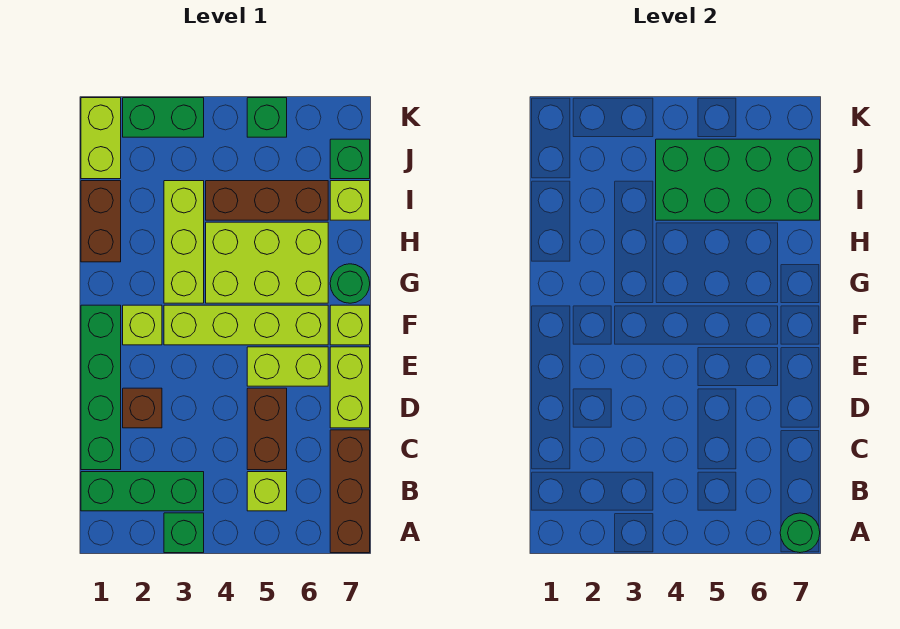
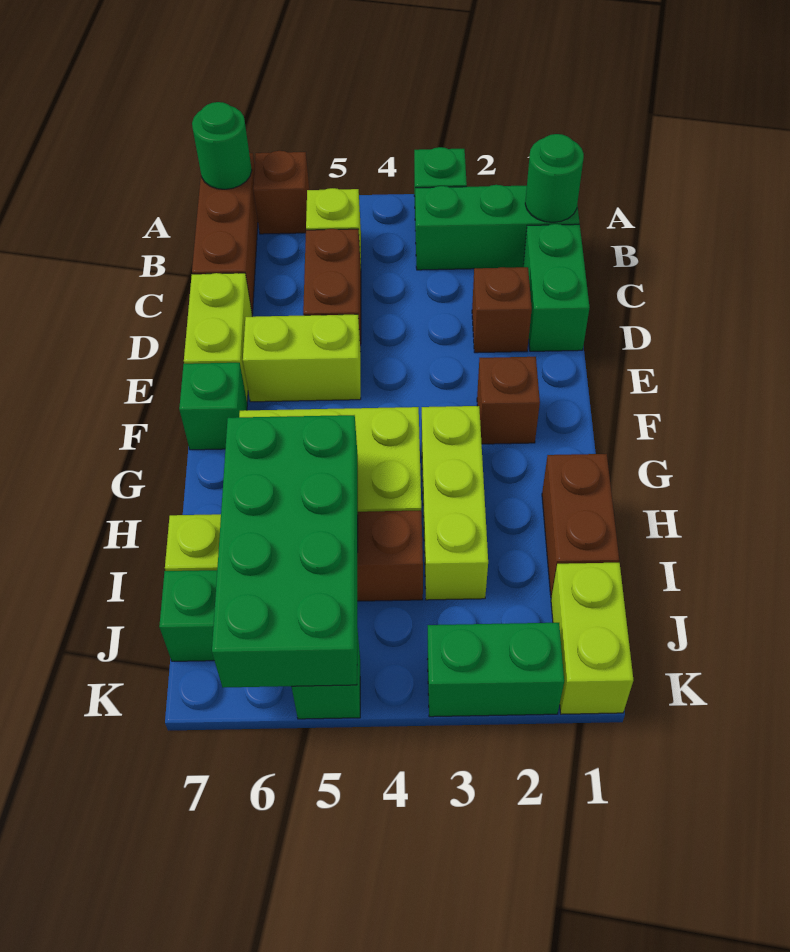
none -> brown brick A6 level 1
green brick C1:F1 level 1 -> green brick C1:D1 level 1
lime brick F2 level 1 -> brown brick F2 level 1
lime brick F3:F6 level 1 -> none
lime brick F7 level 1 -> green brick F7 level 1
green round brick G7 level 1 -> green round brick B1 level 2
green brick I4:J7 level 2 -> green brick H5:K6 level 2

